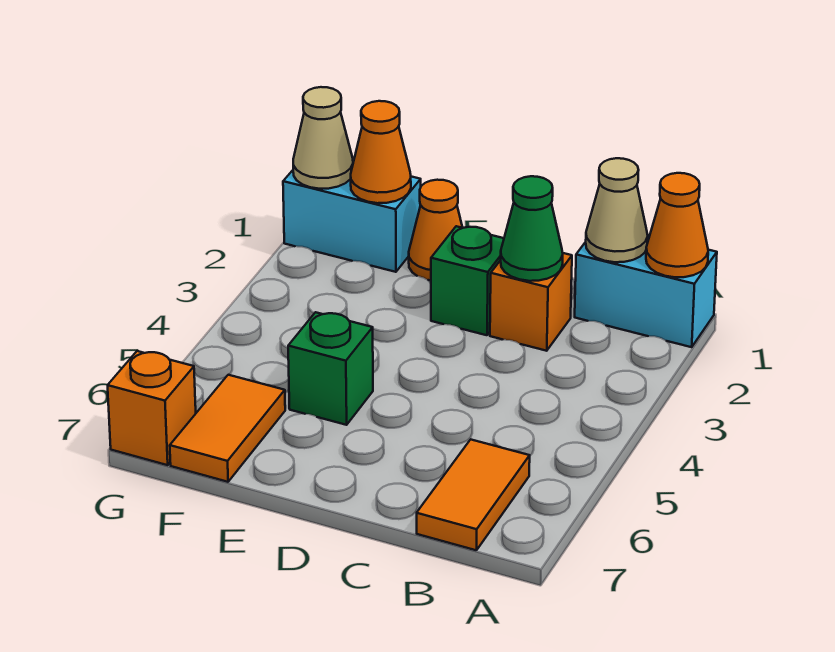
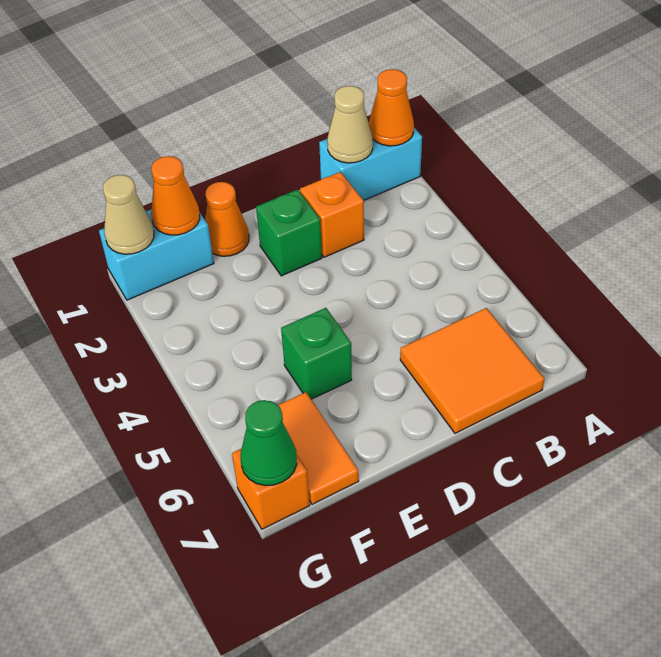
orange tile B6:B7 level 1 -> orange tile B6:C7 level 1
green cone C2 level 2 -> green cone G7 level 2

